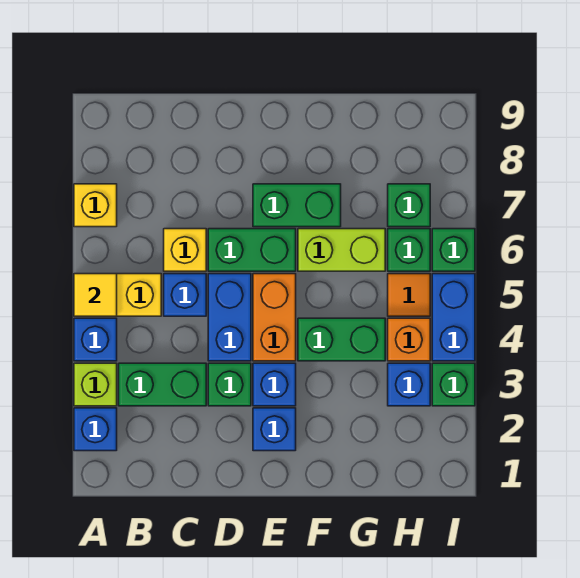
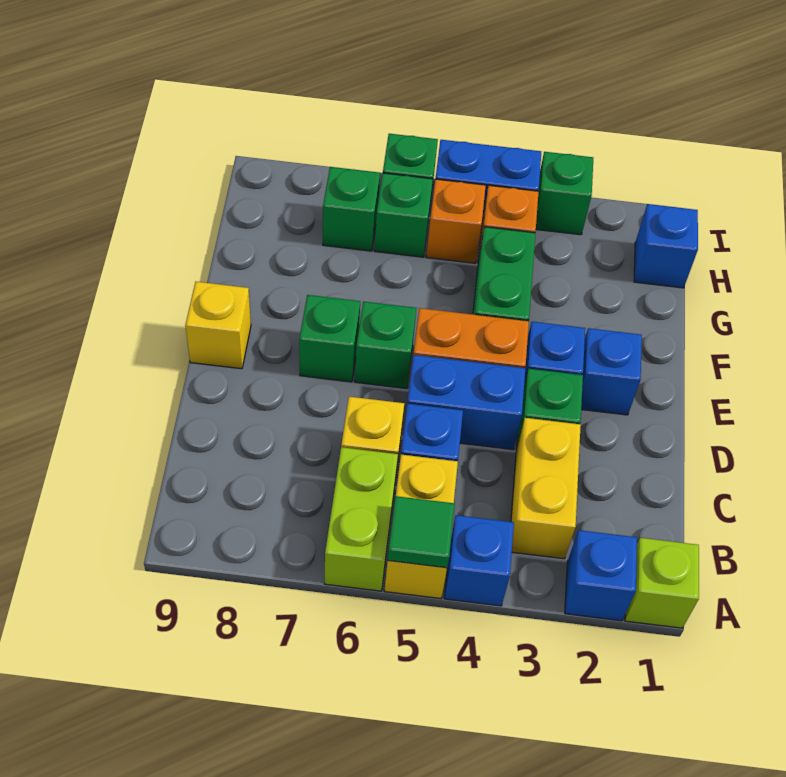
lime brick A3 level 1 -> lime brick A1 level 1
yellow tile A5 level 2 -> green tile A5 level 2
yellow brick A7 level 1 -> yellow brick E9 level 1
green brick B3:C3 level 1 -> yellow brick B3:C3 level 1
green brick D6:E6 level 1 -> green brick E6 level 1
green brick E7:F7 level 1 -> green brick E7 level 1
lime brick F6:G6 level 1 -> lime brick A6:B6 level 1
blue brick H3 level 1 -> blue brick H1 level 1
orange tile H5 level 1 -> orange brick H5 level 1

